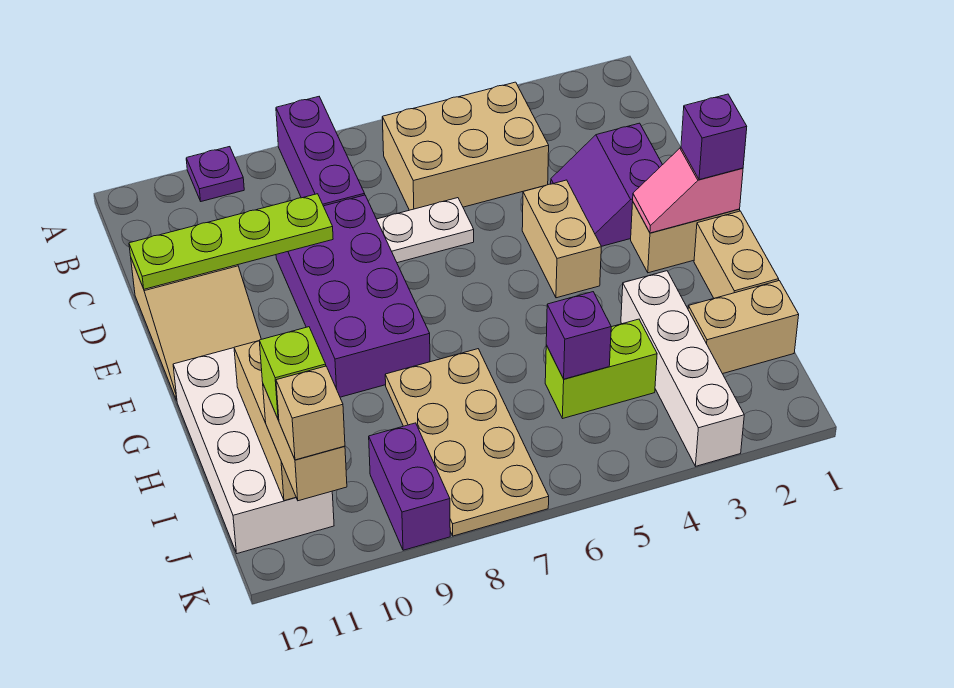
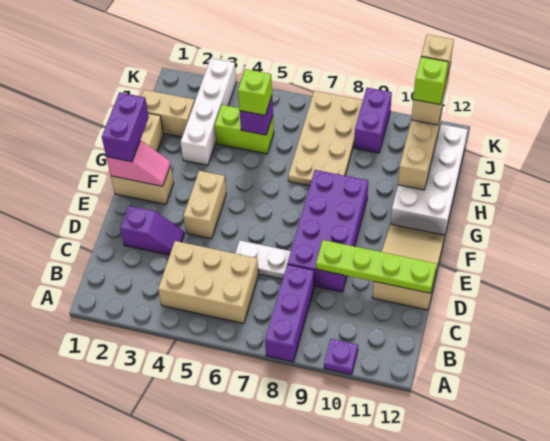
purple slope D2:E3 level 1 top 2 -> purple slope D2:D3 level 1 top 2
purple brick F1 level 3 -> purple brick F1:G1 level 3
none -> lime brick I5 level 3

